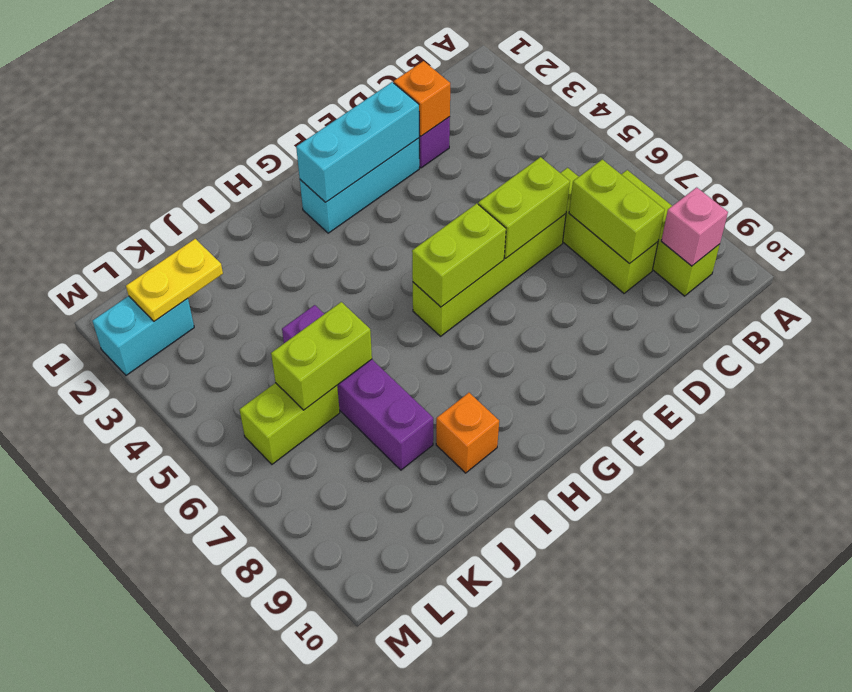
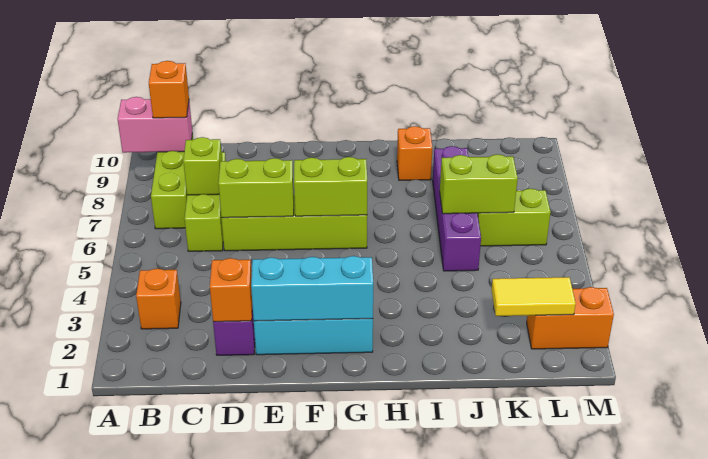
none -> orange brick B3 level 1
pink brick B9 level 2 -> pink brick A9:B9 level 2
none -> orange brick B9 level 3
lime brick C7:C8 level 2 -> lime brick C7 level 2
yellow plate K2:L2 level 2 -> yellow tile K2:L2 level 2
cyan brick L2:M2 level 1 -> orange brick L2:M2 level 1

